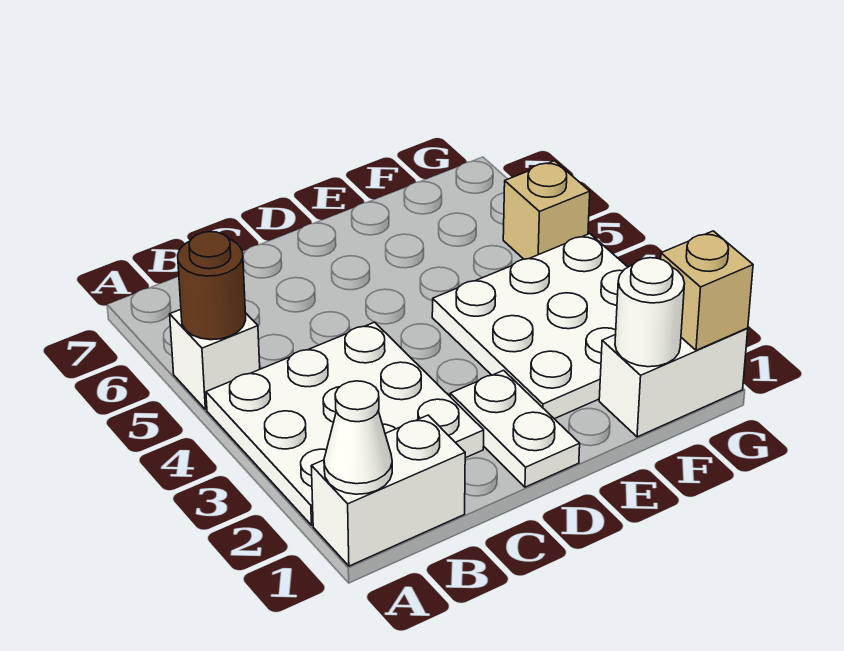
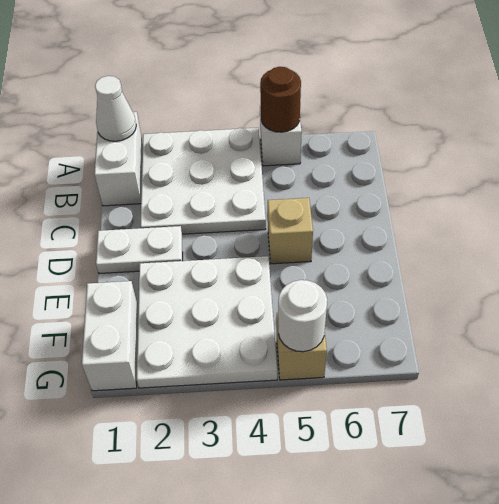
white round brick F1 level 2 -> white round brick G5 level 2
tan brick G1 level 2 -> tan brick D5 level 1

